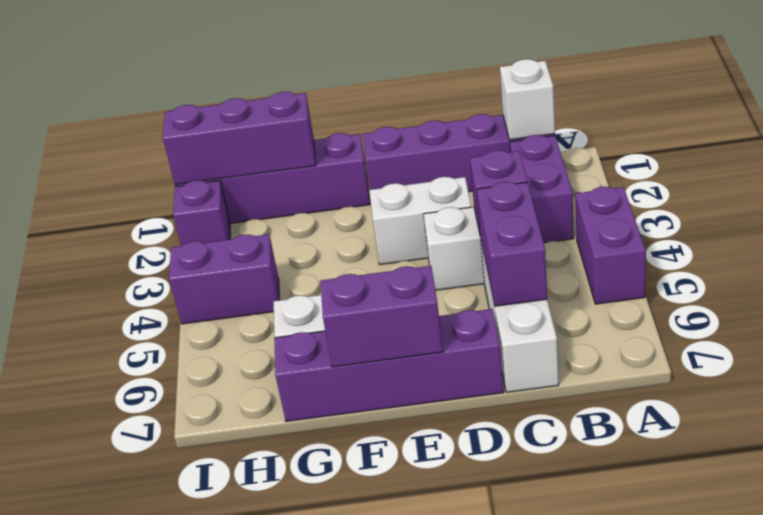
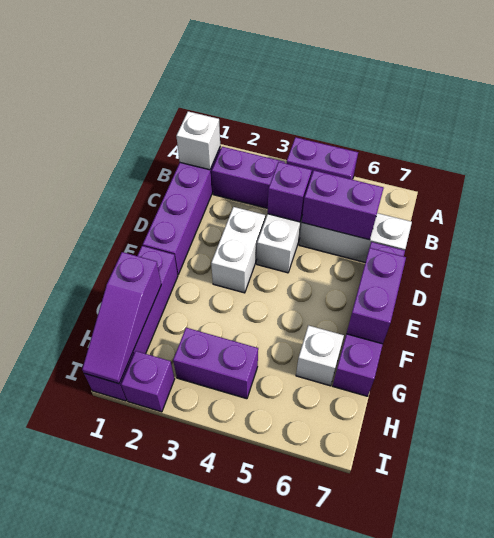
purple brick G1:I1 level 2 -> purple slope G1:I1 level 2 top G
purple brick H4:I4 level 1 -> purple brick H3:H4 level 1

